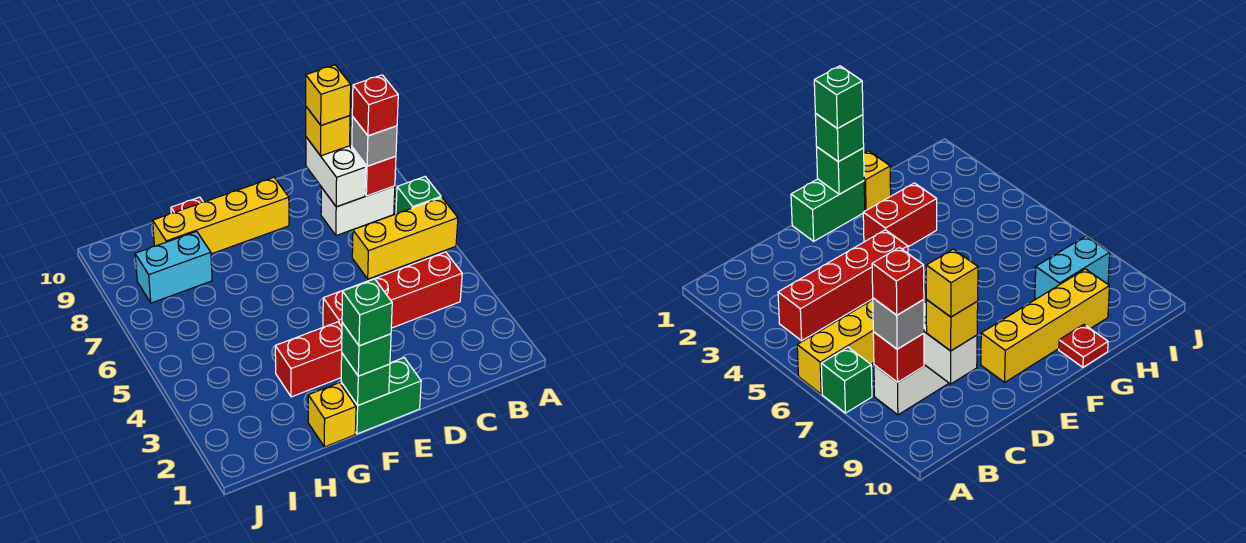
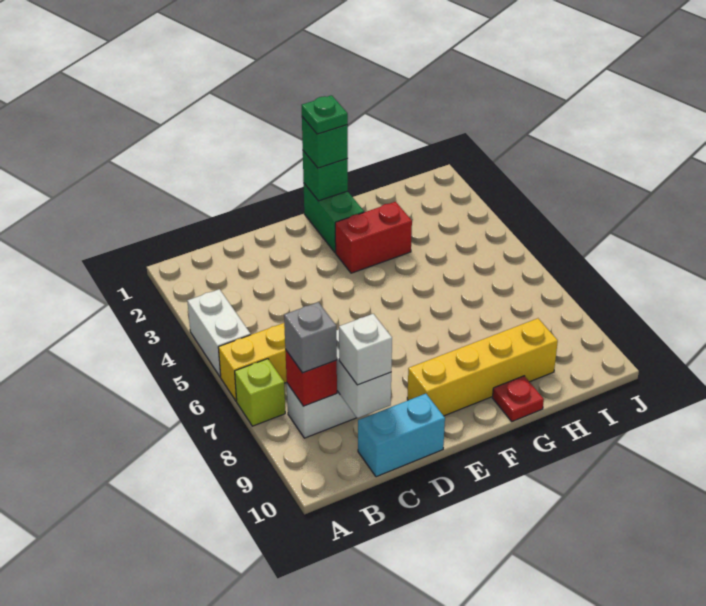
none -> white brick A4:A5 level 1
green brick A7 level 1 -> lime brick A7 level 1
red brick B4:E4 level 1 -> none
red brick B8 level 4 -> none
yellow brick C9 level 3 -> white brick C9 level 3
yellow brick C9 level 4 -> none
green brick E1:F1 level 1 -> green brick F1:F2 level 1
green brick F1 level 4 -> green plate F1 level 4
yellow brick G1 level 1 -> none
cyan brick H8:I8 level 1 -> cyan brick C10:D10 level 1

